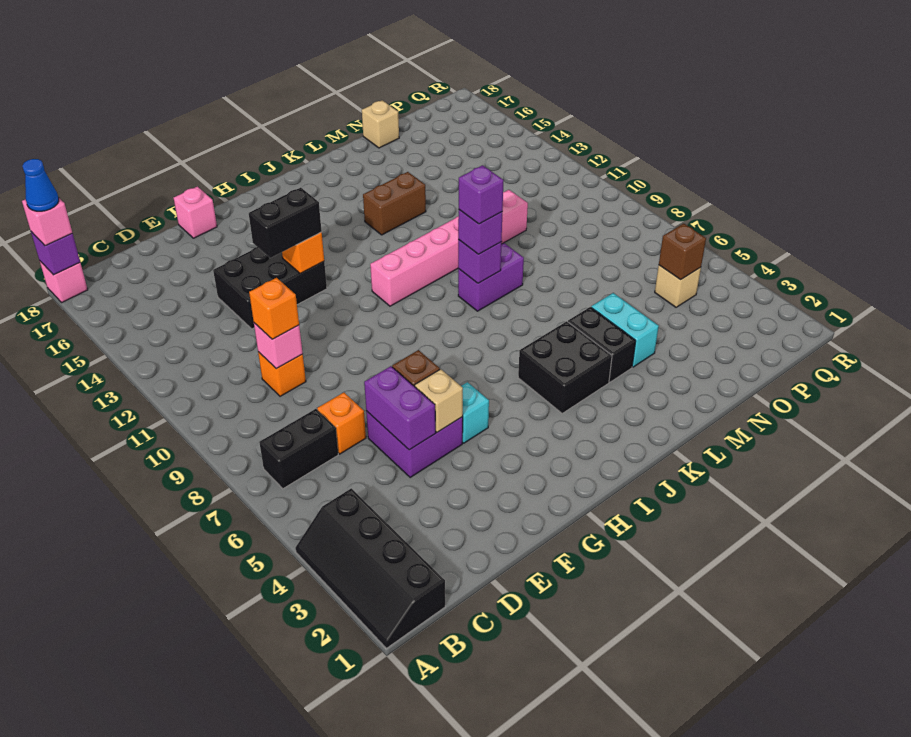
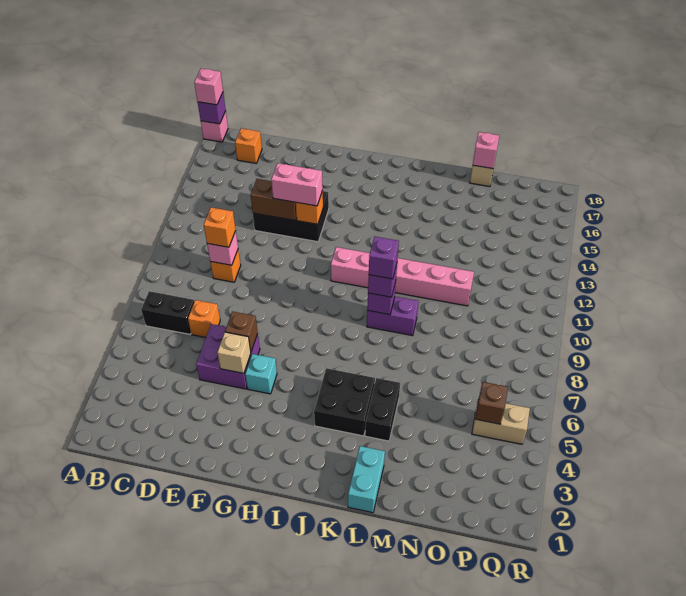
black slope A1:B4 level 1 top B -> none
blue cone A18 level 4 -> none
none -> orange brick C17 level 1
purple brick E5:E6 level 2 -> none
black brick F13:G13 level 3 -> pink brick F13:G13 level 3
pink brick F18 level 1 -> pink brick N18 level 2
brown brick K14:L14 level 1 -> brown brick E13:F13 level 2
cyan brick M4:M5 level 1 -> cyan brick L1:L2 level 1
tan brick P5 level 1 -> tan brick P5:Q5 level 1

